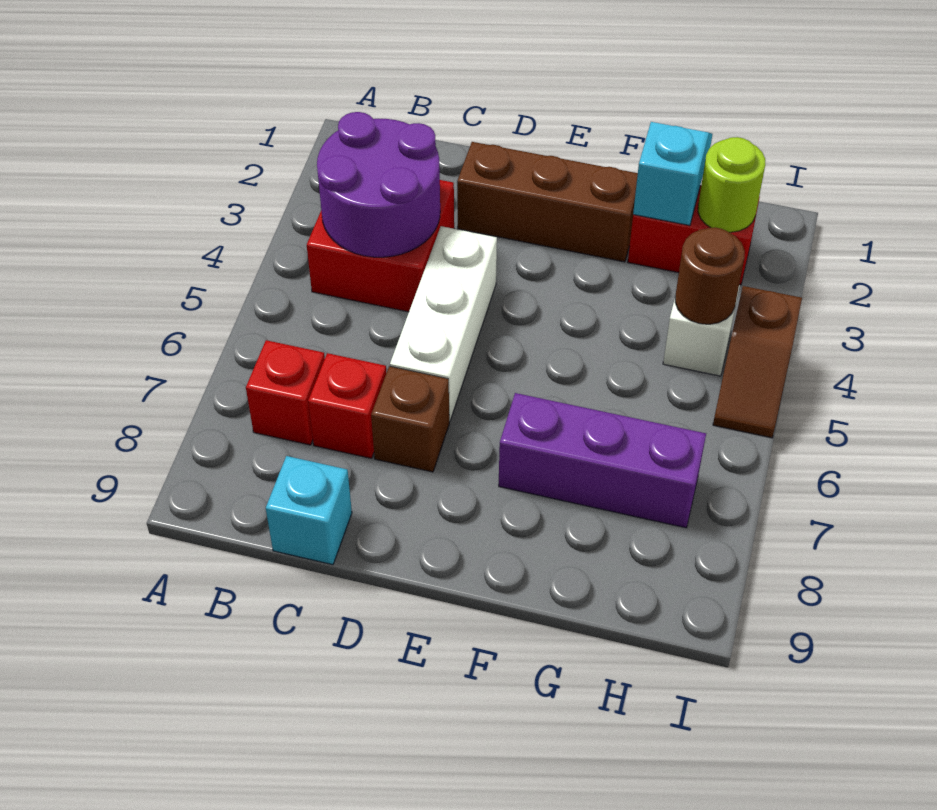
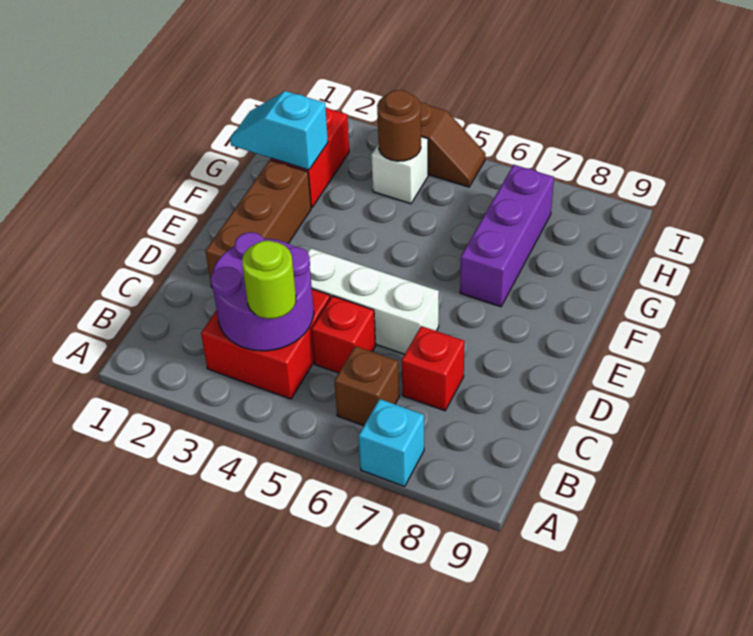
red brick B7 level 1 -> red brick C5 level 1
cyan brick C9 level 1 -> cyan brick A7 level 1
brown brick D7 level 1 -> brown brick B6 level 1
lime round brick H2 level 2 -> lime round brick B4 level 3

